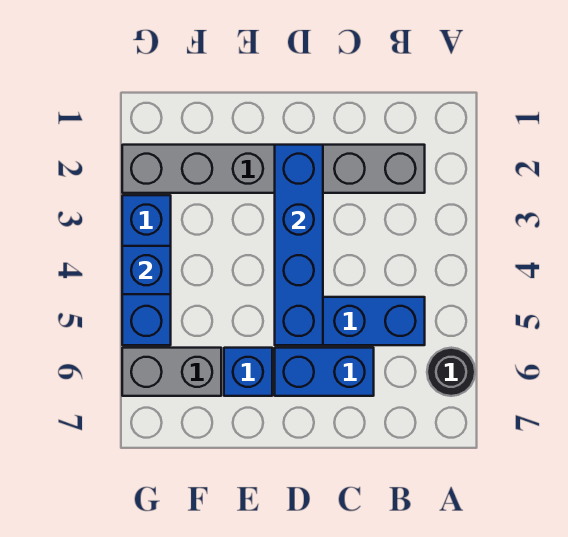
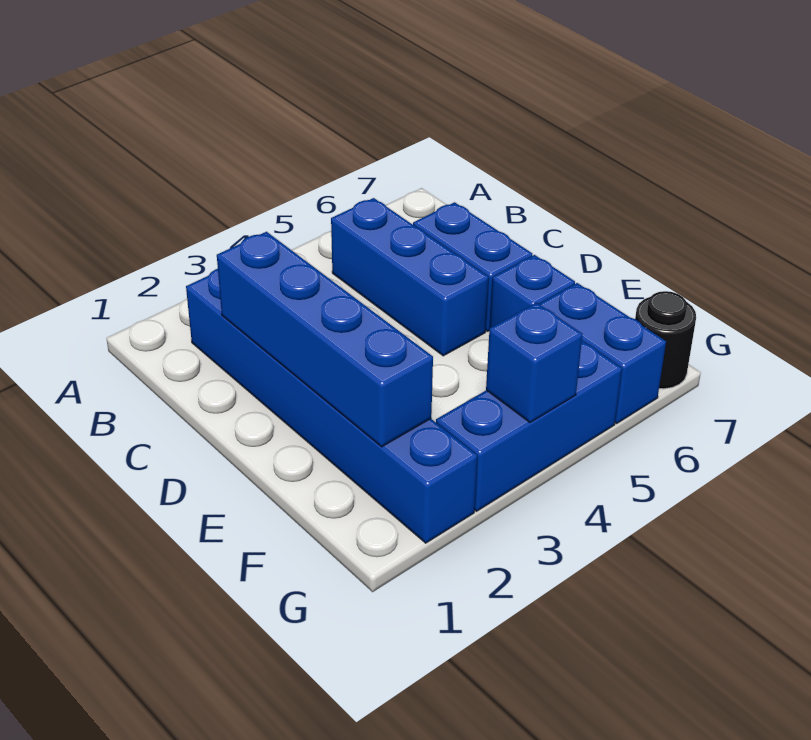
black round brick A6 level 1 -> black round brick G7 level 1
grey brick B2:G2 level 1 -> blue brick B2:G2 level 1
blue brick D2:D5 level 2 -> blue brick C2:F2 level 2
grey brick F6:G6 level 1 -> blue brick F6:G6 level 1

